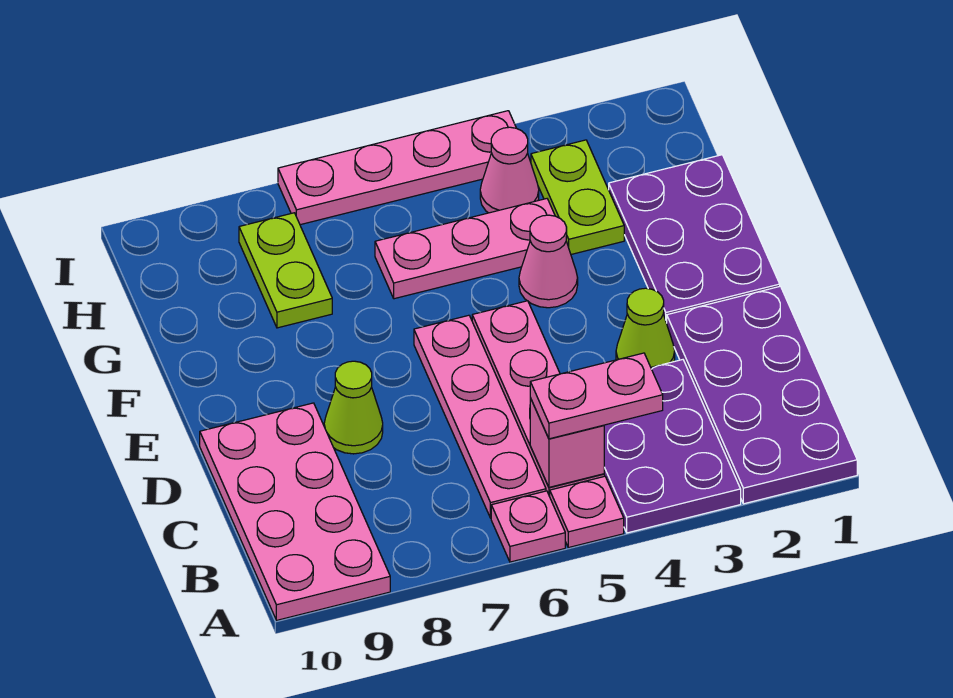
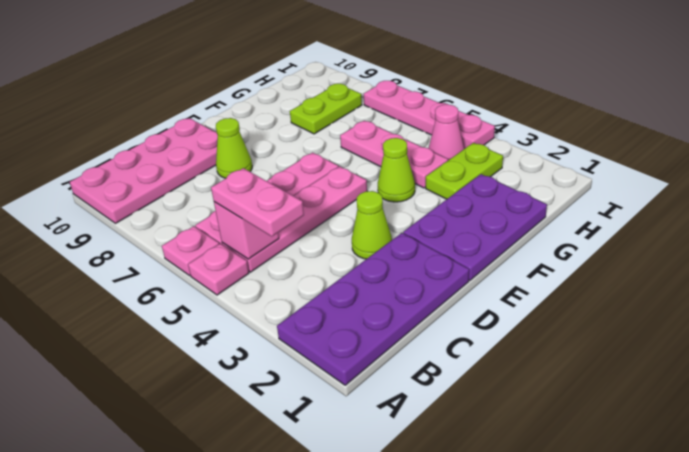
purple plate A3:C4 level 1 -> none
pink cone F4 level 1 -> lime cone F4 level 1

